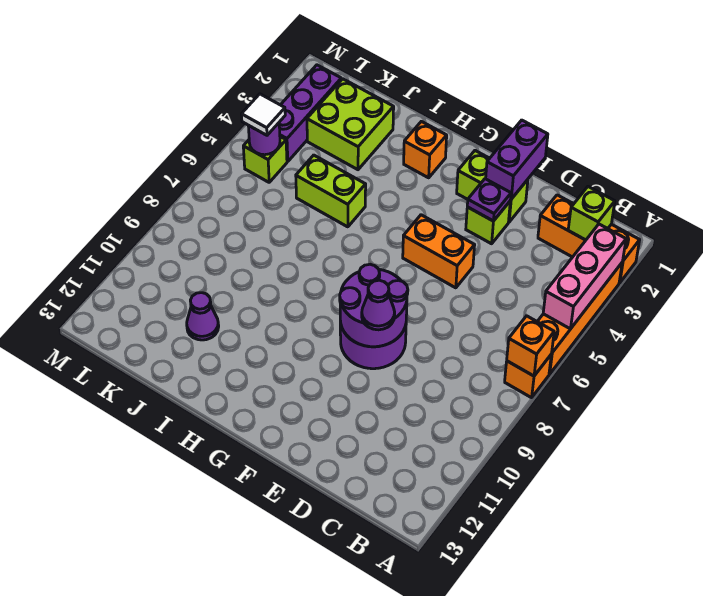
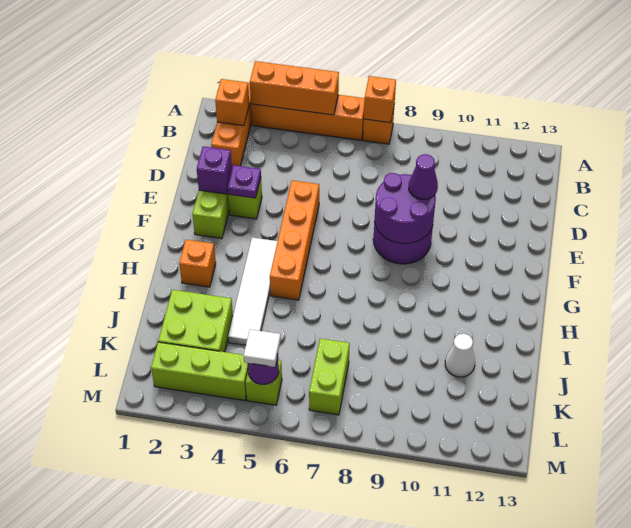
pink brick A3:A5 level 2 -> orange brick A3:A5 level 2
lime brick B2 level 2 -> orange brick B2 level 2
purple brick E1:E2 level 2 -> purple brick E2 level 2
orange brick E5:F5 level 1 -> orange brick E5:H5 level 1
none -> white tile G4:J4 level 1
lime brick I5:J5 level 1 -> lime brick K7:L7 level 1
purple cone J11 level 1 -> white cone J11 level 1
purple brick L2:L4 level 1 -> lime brick L2:L4 level 1

